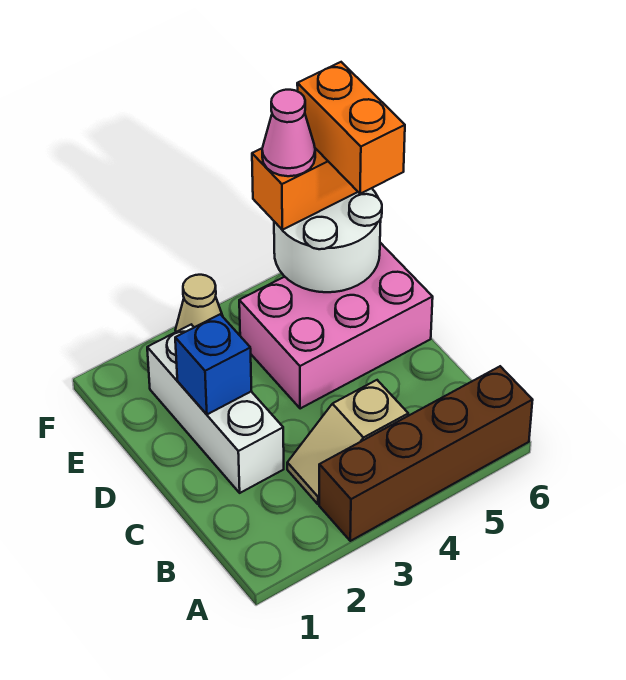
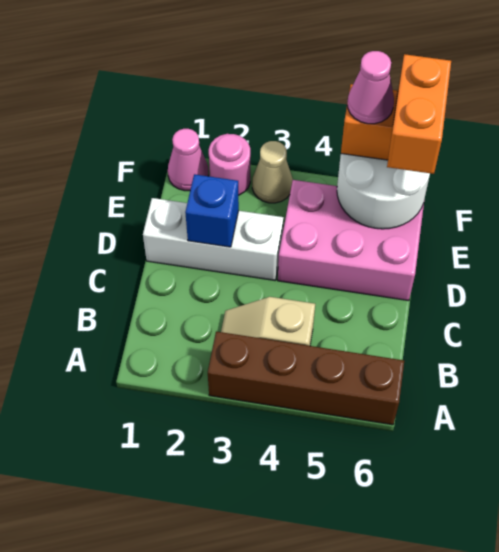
white brick C2:E2 level 1 -> white brick D1:D3 level 1
none -> pink cone F1 level 1
none -> pink round brick F2 level 1

